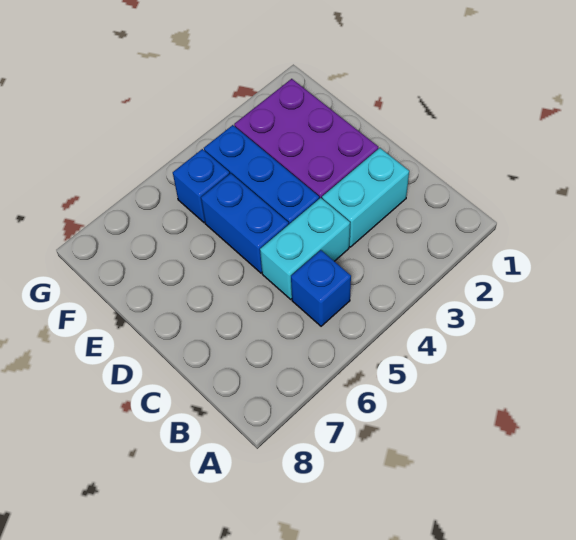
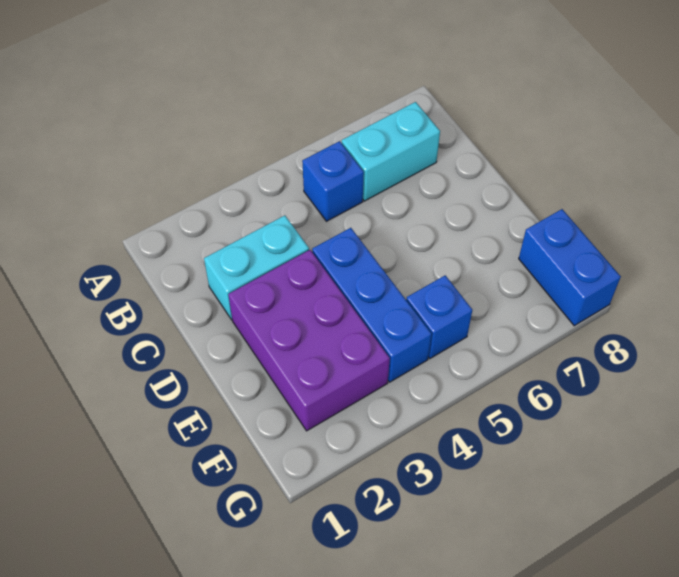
cyan brick C4:C5 level 1 -> cyan brick B6:B7 level 1
blue brick D5:E5 level 1 -> blue brick F8:G8 level 1

